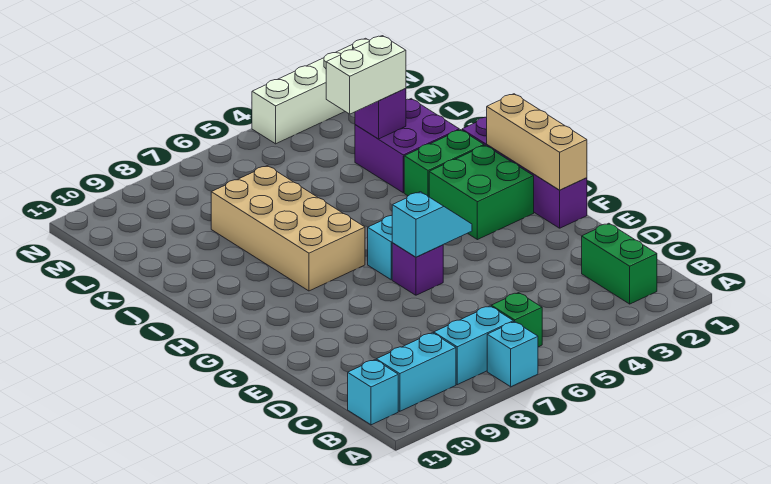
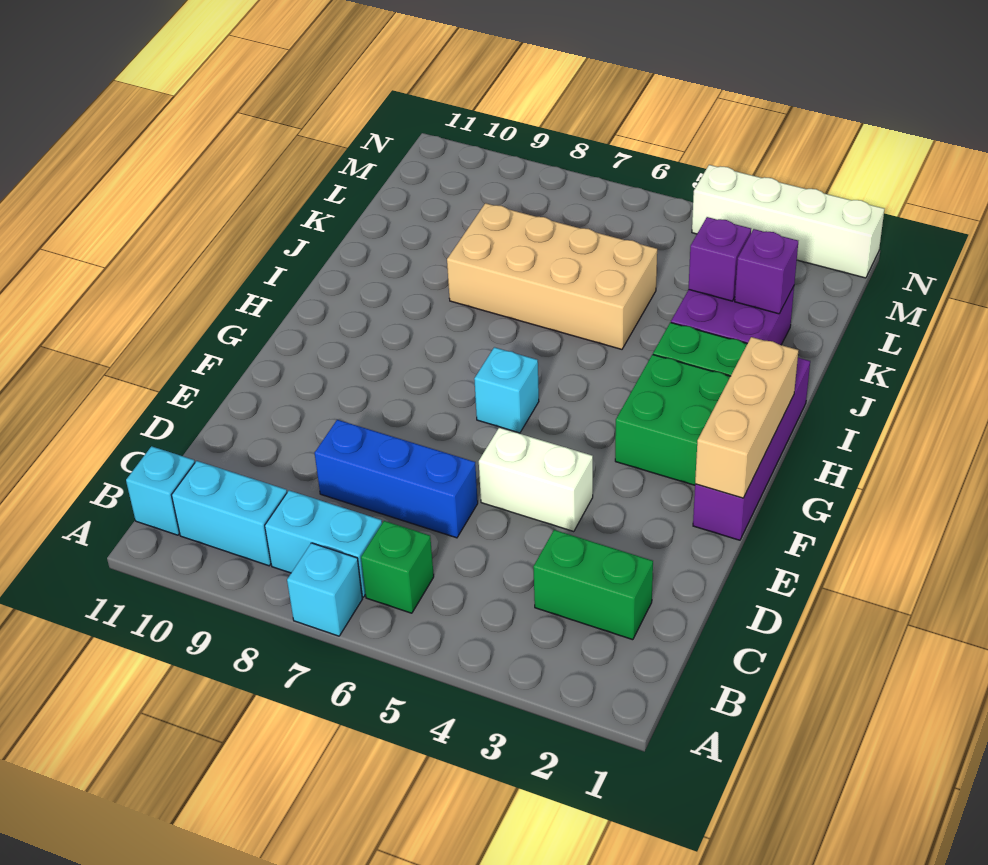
green brick B2:C2 level 1 -> green brick C2:C3 level 1
none -> blue brick D6:D8 level 1
cyan slope F5:F6 level 2 top 6 -> none
purple brick F6 level 1 -> purple brick K2 level 2
tan brick H7:K8 level 1 -> tan brick J5:K8 level 1
white brick K3:K4 level 3 -> white brick E4:E5 level 1

